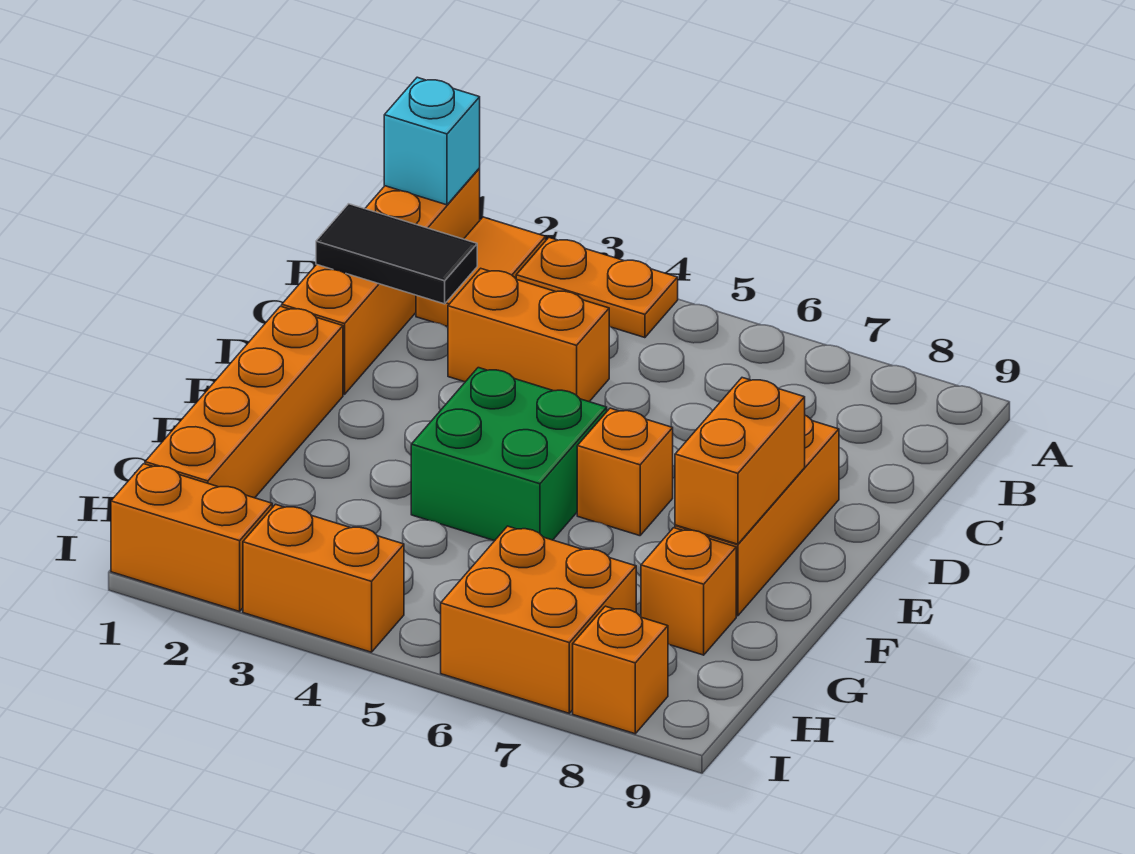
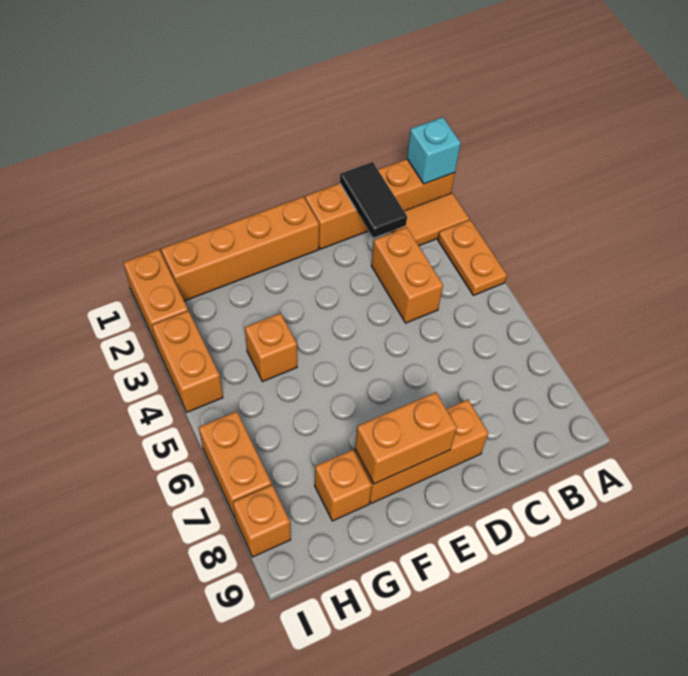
green brick E4:F5 level 1 -> none
orange brick E6 level 1 -> orange brick G4 level 1
orange brick H6:I7 level 1 -> orange brick I6:I7 level 1

